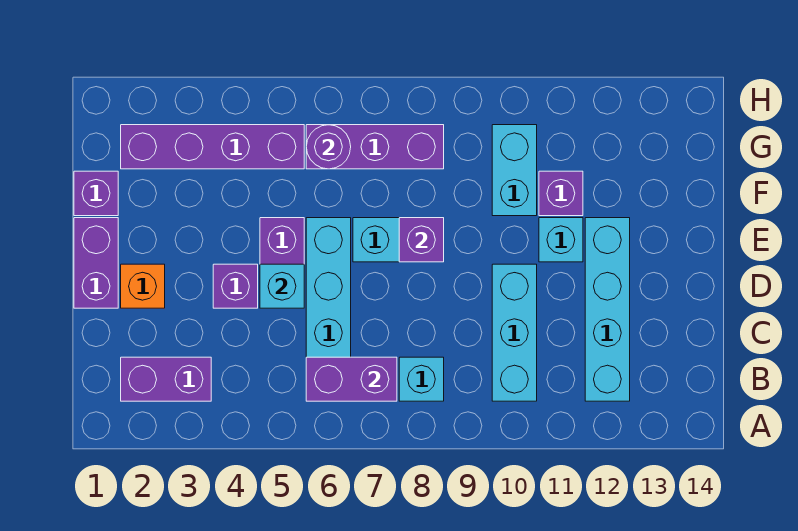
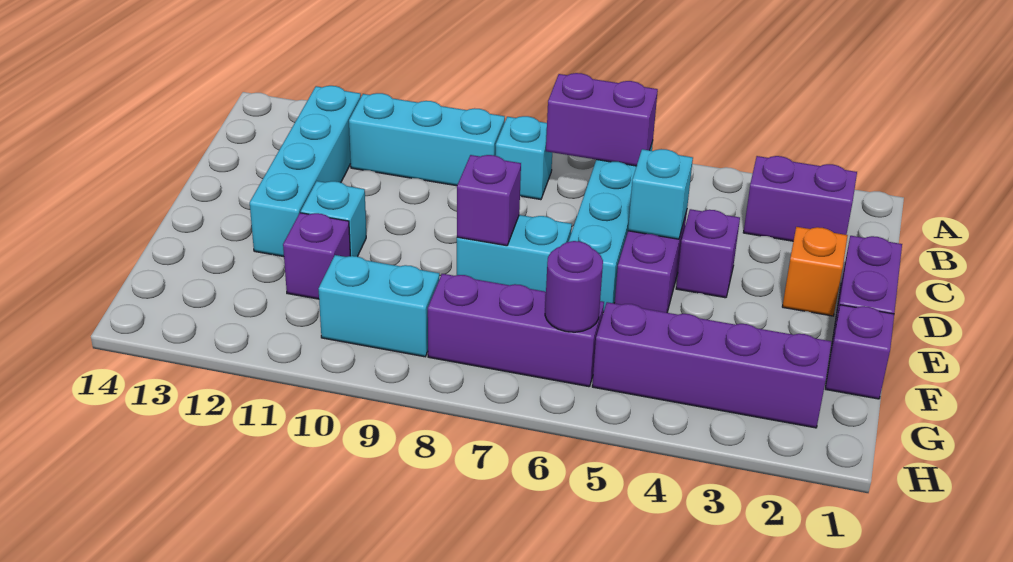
cyan brick B10:D10 level 1 -> cyan brick B9:B11 level 1
cyan brick F10:G10 level 1 -> cyan brick G9:G10 level 1

